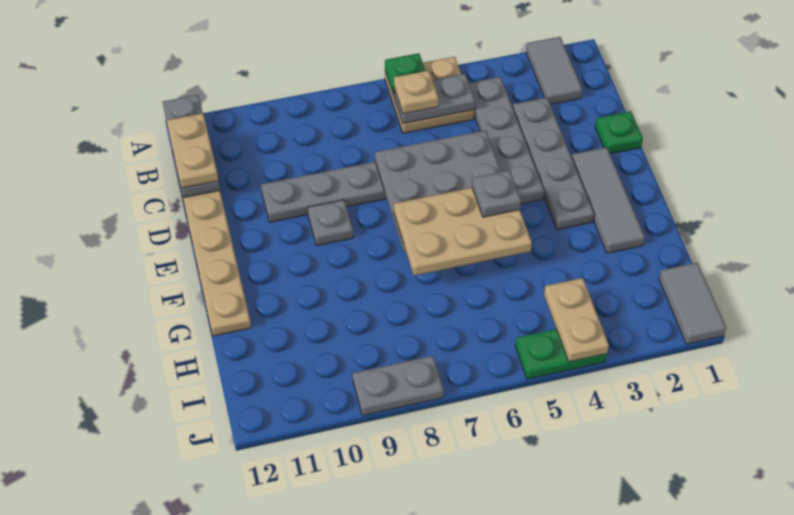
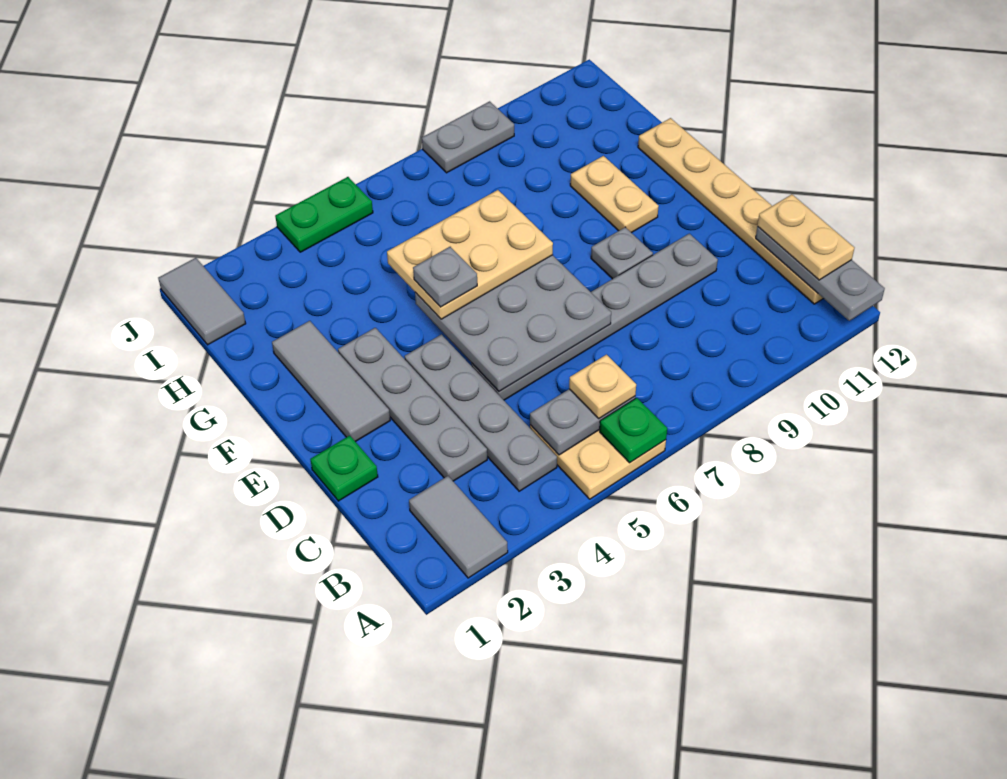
tan plate I4:J4 level 2 -> tan plate F10:G10 level 1

